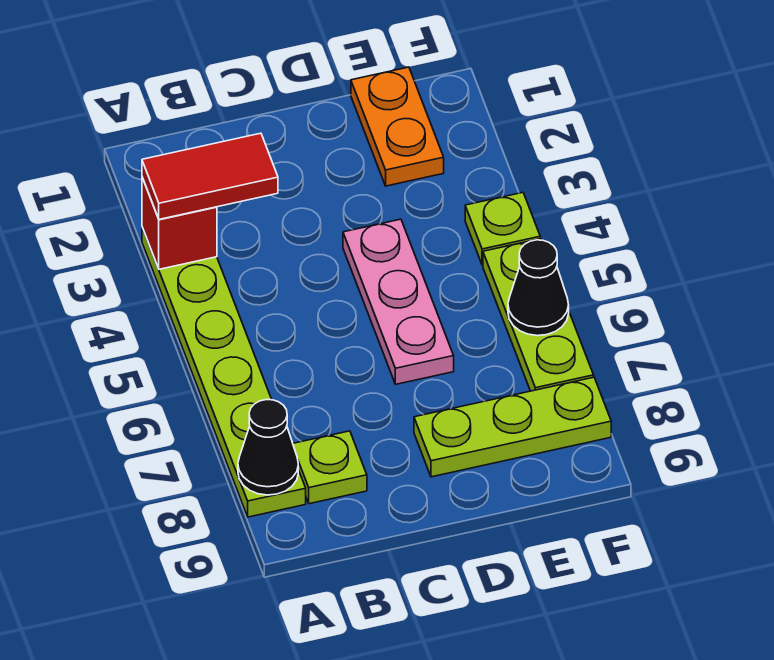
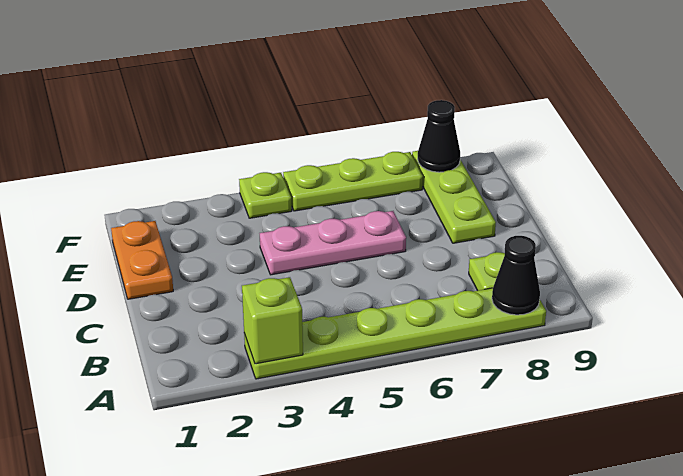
red brick A3 level 2 -> lime brick A3 level 2
red tile A3:B3 level 3 -> none
orange plate E1:E2 level 1 -> orange plate D1:E1 level 1
black cone F6 level 2 -> black cone F8 level 2

